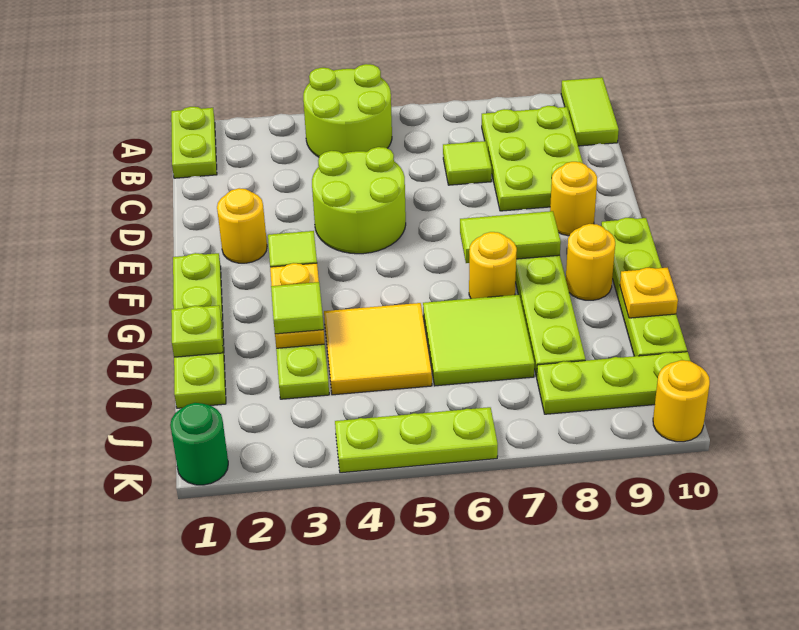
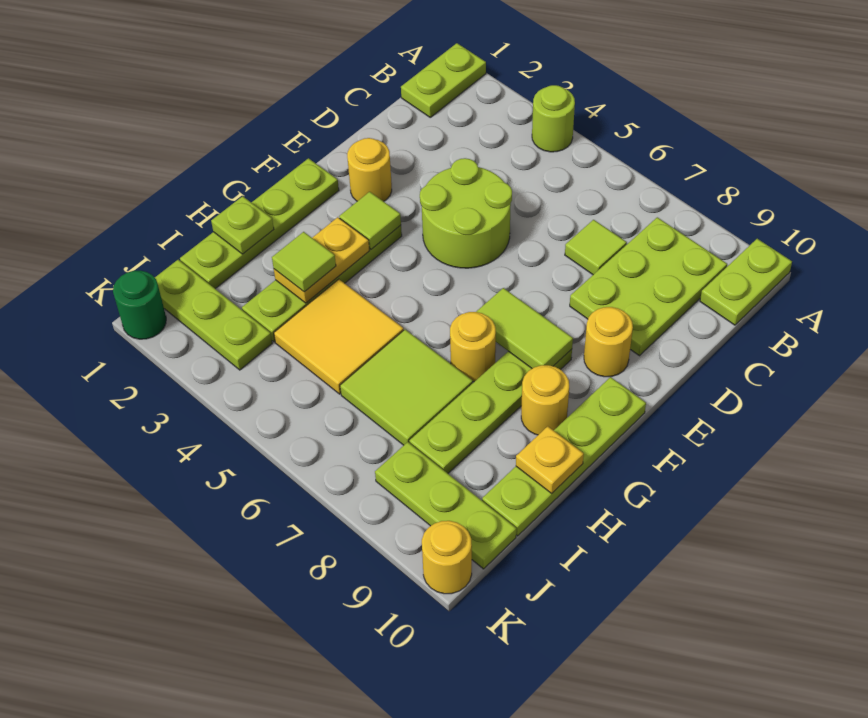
lime round brick A4:B5 level 1 -> lime round brick A4 level 1
lime tile A10:B10 level 1 -> lime plate A10:B10 level 1
lime plate K4:K6 level 1 -> lime plate J1:J3 level 1

